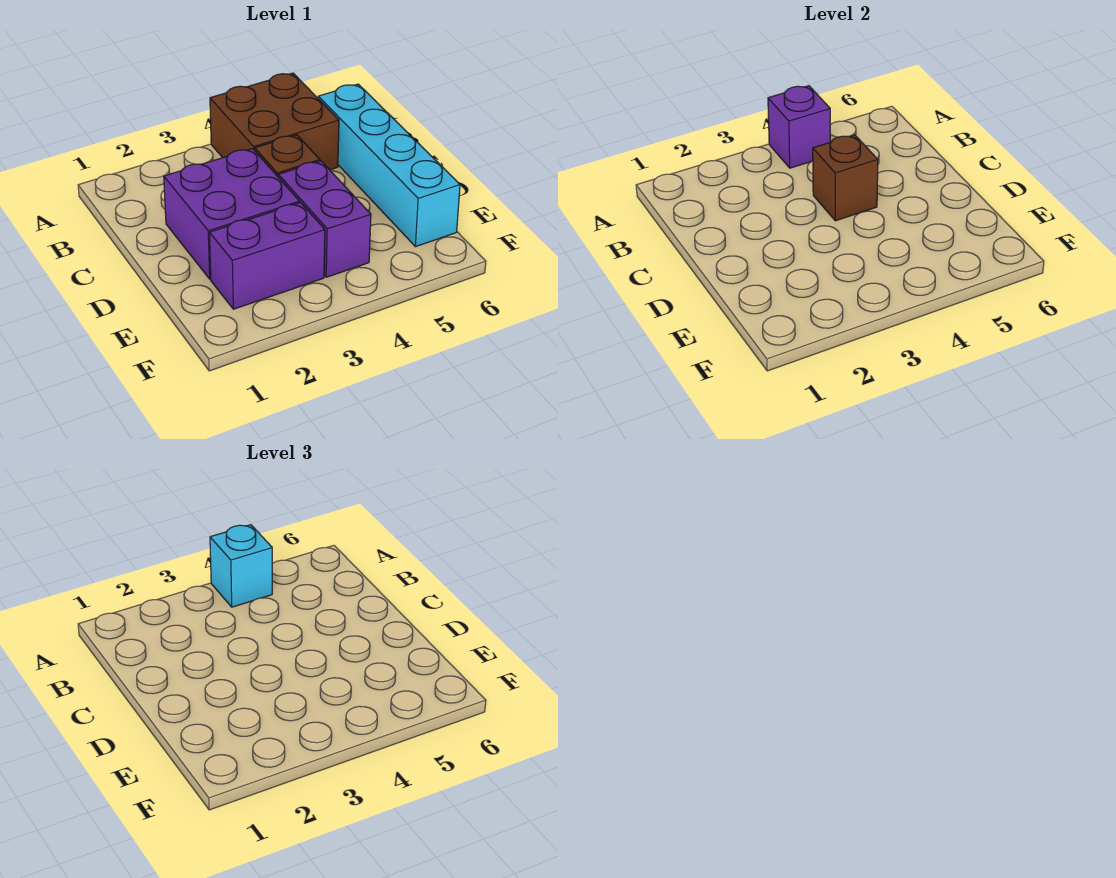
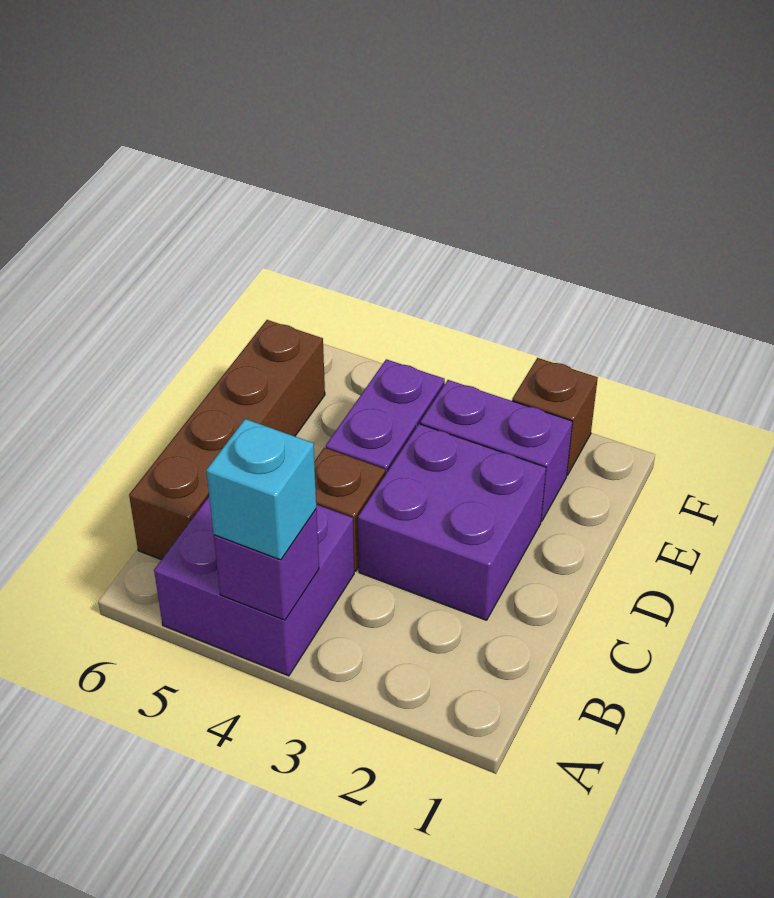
brown brick A4:B5 level 1 -> purple brick A4:B5 level 1
cyan brick B6:E6 level 1 -> brown brick B6:E6 level 1
brown brick C4 level 2 -> brown brick F2 level 1

